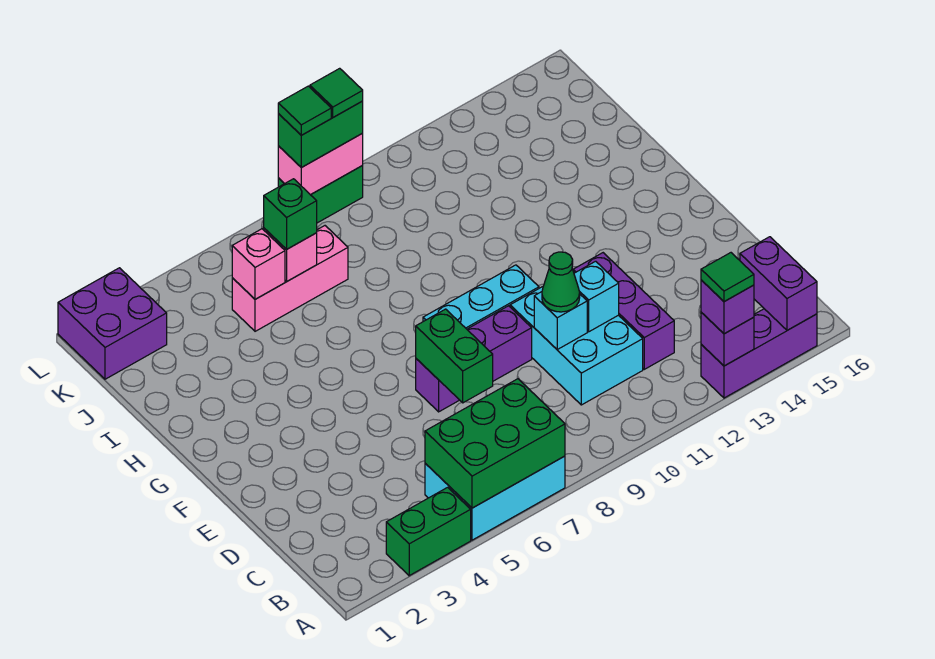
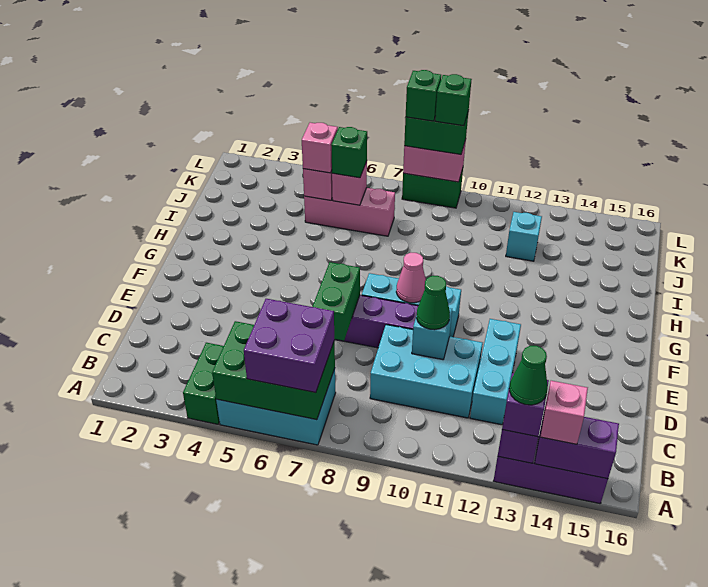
green brick A3:A4 level 1 -> green brick A4:B4 level 1
green tile A13 level 4 -> green cone A13 level 4
none -> pink brick A14 level 3
purple brick A15:B15 level 2 -> purple brick A14:A15 level 2
cyan brick C10:E11 level 1 -> cyan brick C9:D11 level 1
purple brick C12:E12 level 1 -> cyan brick C12:E12 level 1
cyan brick D11 level 2 -> cyan brick J12 level 1
none -> pink cone F9 level 2
none -> pink brick J5 level 3
purple brick K1:L2 level 1 -> purple brick A6:B7 level 3
green tile L8 level 4 -> green brick L8 level 4
green tile L9 level 4 -> green brick L9 level 4

